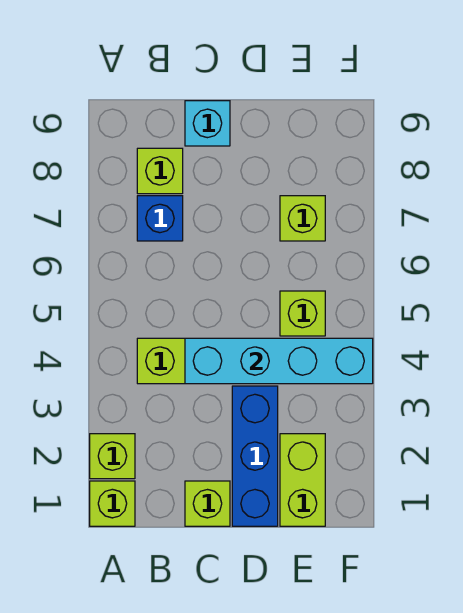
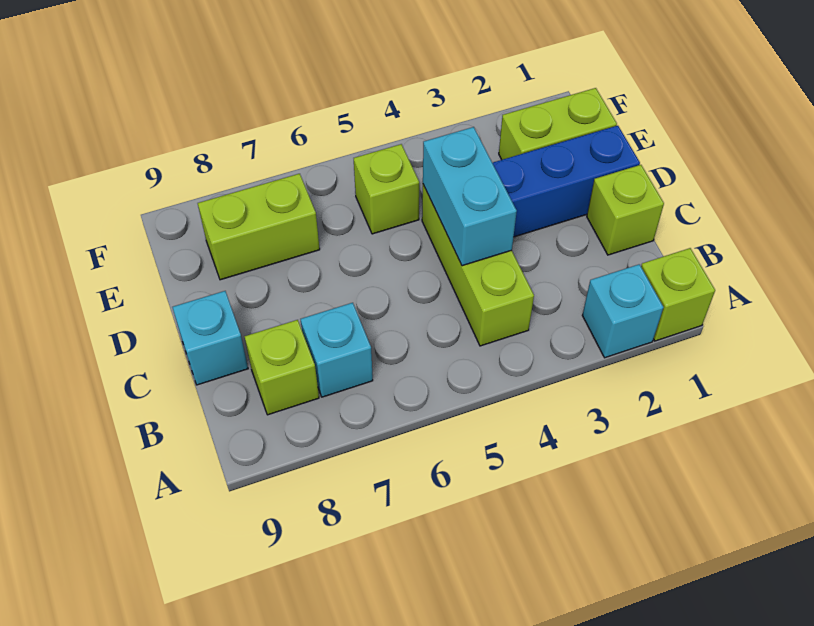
lime brick A2 level 1 -> cyan brick A2 level 1
blue brick B7 level 1 -> cyan brick B7 level 1
cyan brick C4:F4 level 2 -> cyan brick C4:D4 level 2
lime brick E7 level 1 -> lime brick E7:E8 level 1

